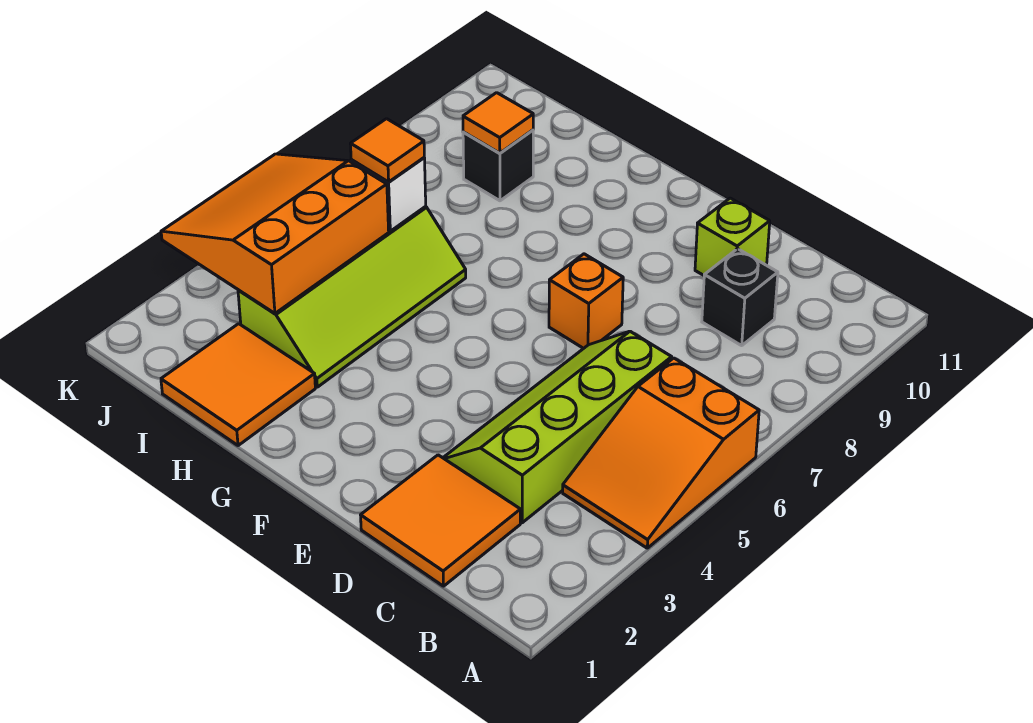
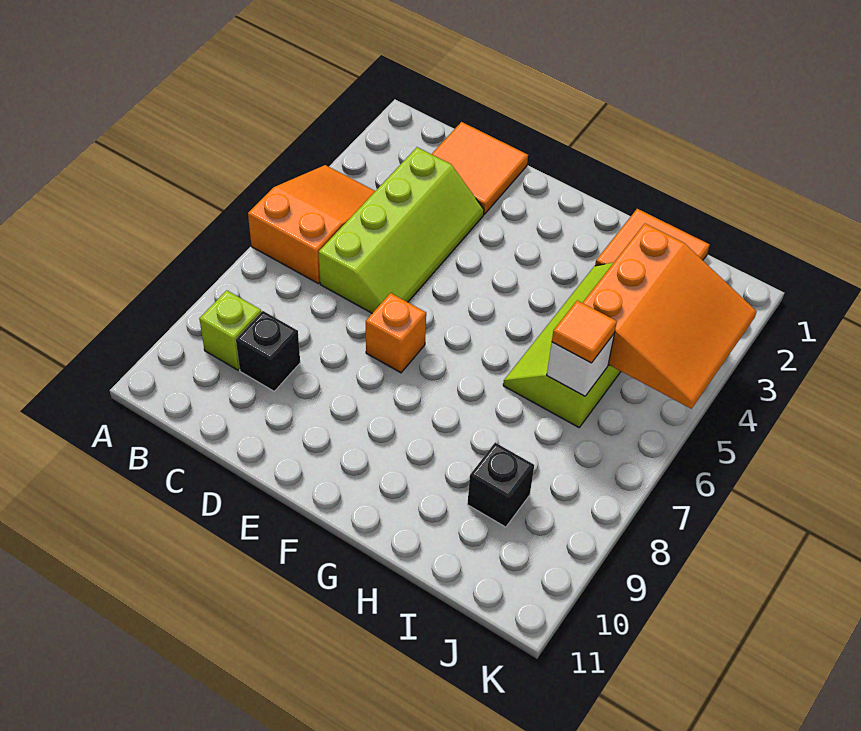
lime brick D10 level 1 -> lime brick B9 level 1
orange tile I9 level 2 -> none

